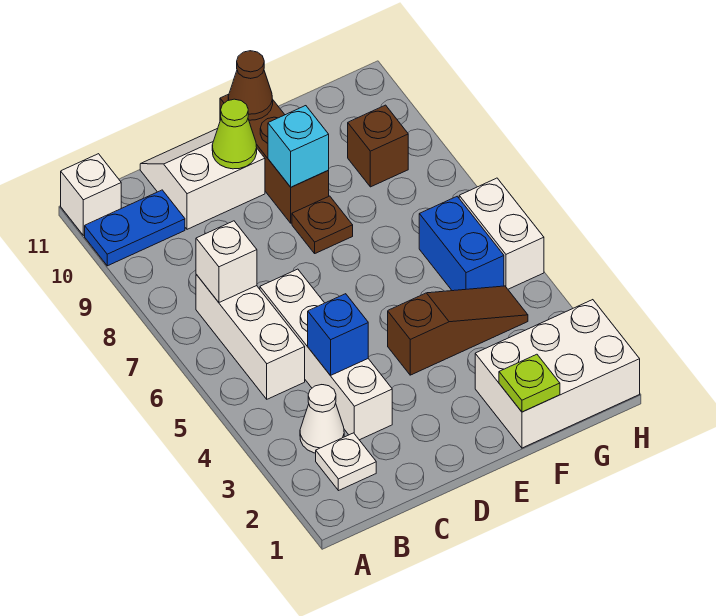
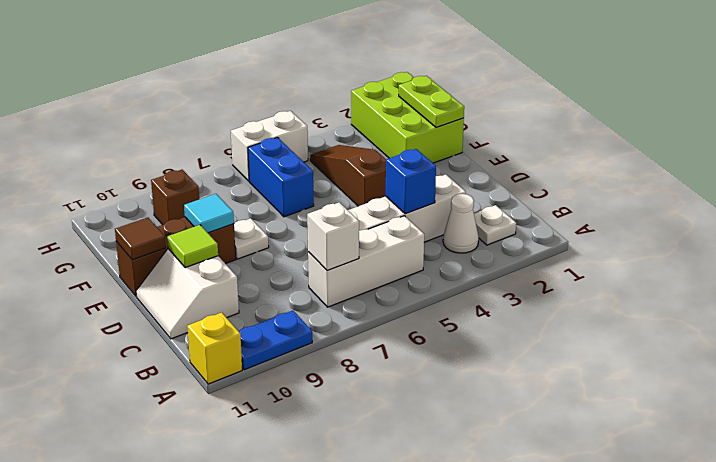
blue plate A10:B10 level 1 -> blue plate A9:A10 level 1
white brick A11 level 1 -> yellow brick A11 level 1
lime cone D10 level 2 -> lime tile D10 level 2
brown plate E8 level 1 -> white plate E8 level 1
cyan brick E9 level 2 -> cyan tile E9 level 2
brown cone E11 level 2 -> brown tile E11 level 2
white brick F1:H2 level 1 -> lime brick F1:H2 level 1
lime plate F1 level 2 -> lime plate F1:G1 level 2
blue brick G5:G6 level 1 -> blue brick F6:G6 level 1

